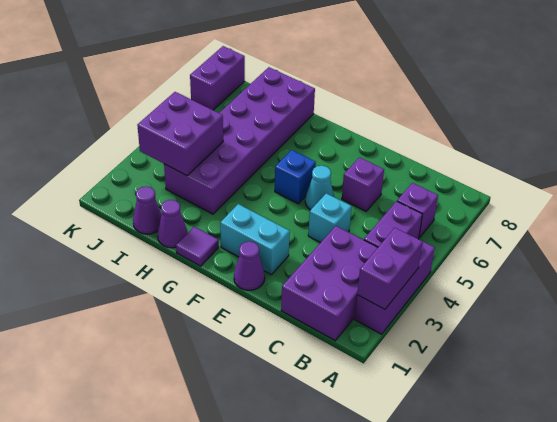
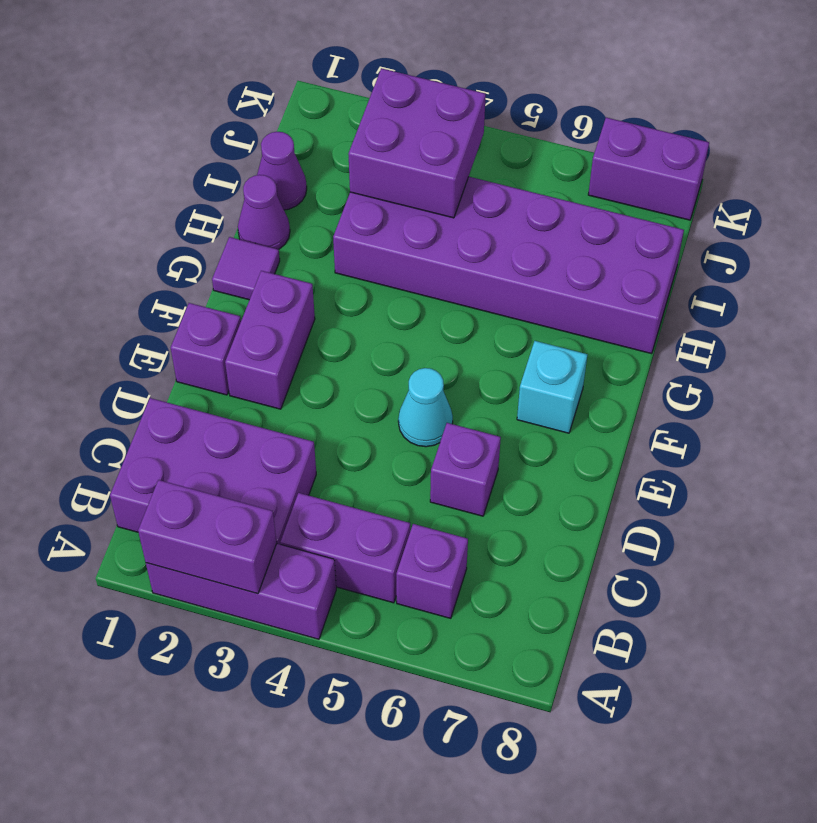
cyan brick D4 level 1 -> cyan brick F7 level 1
purple cone E1 level 1 -> purple brick E1 level 1
cyan brick E2:F2 level 1 -> purple brick E2:F2 level 1
blue brick F5 level 1 -> none

